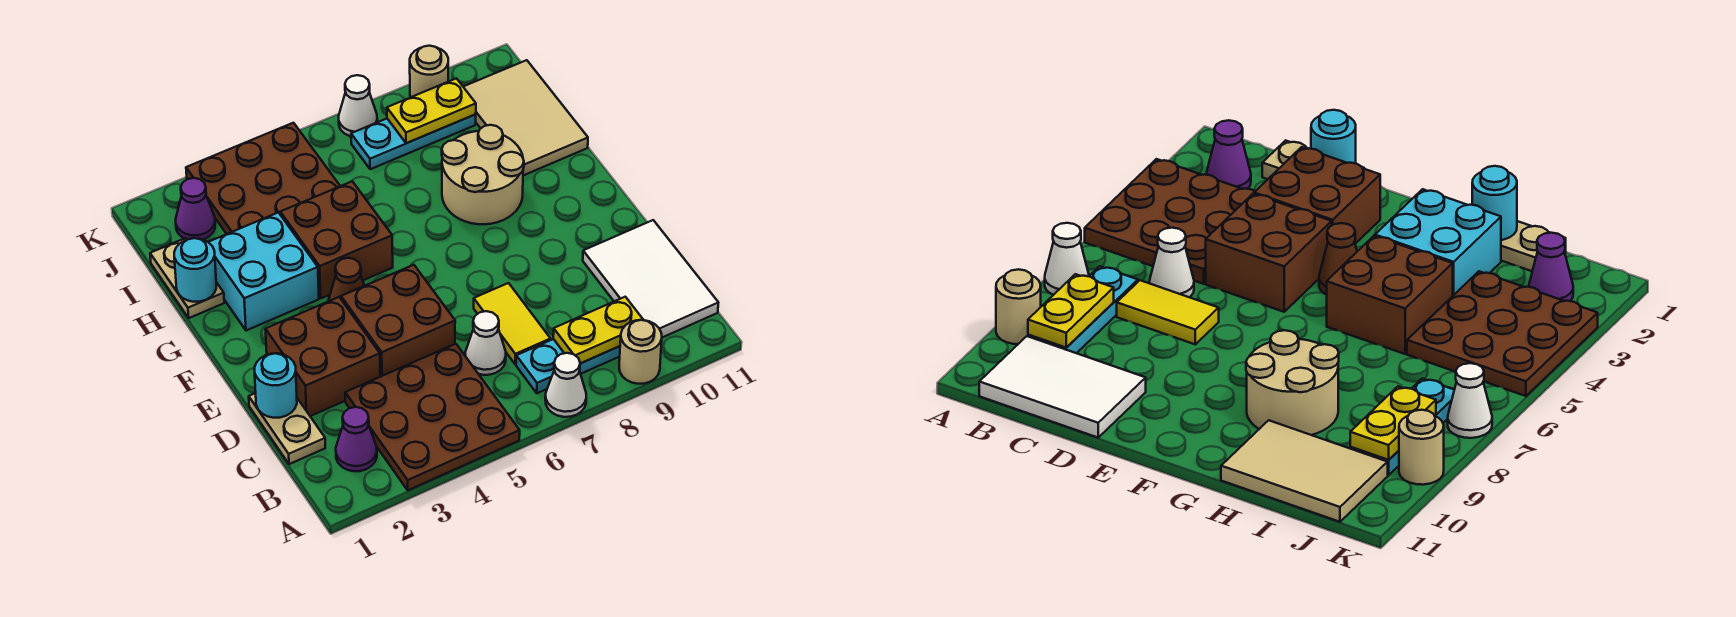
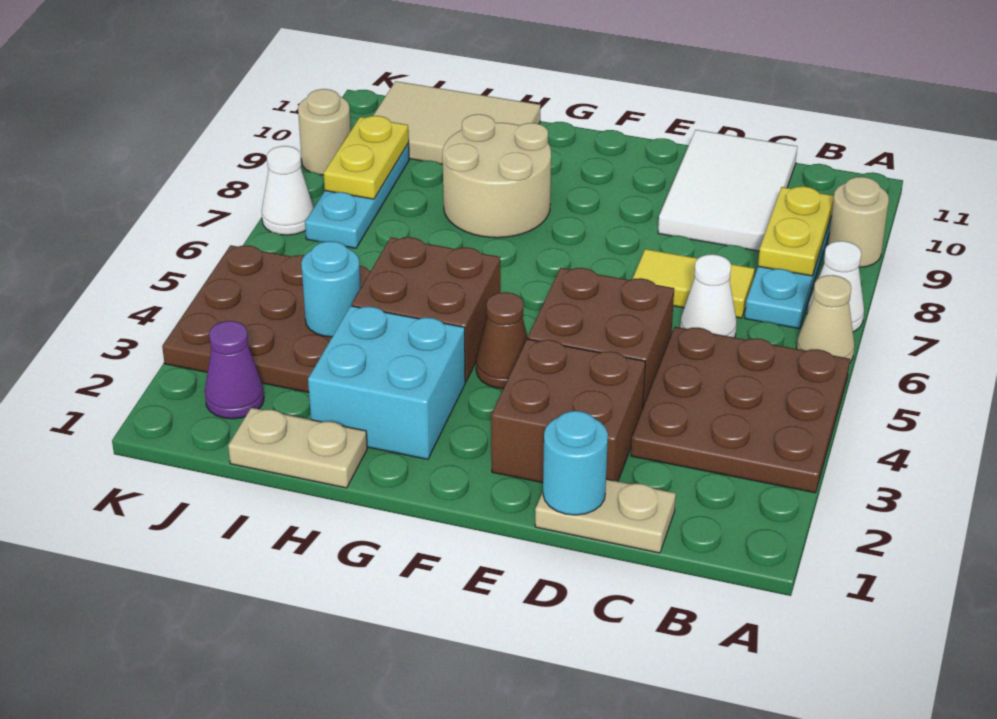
none -> tan cone A6 level 1
purple cone B2 level 1 -> none
white tile B10:D11 level 1 -> white tile C9:D11 level 1
cyan round brick H1 level 2 -> cyan round brick I4 level 2

